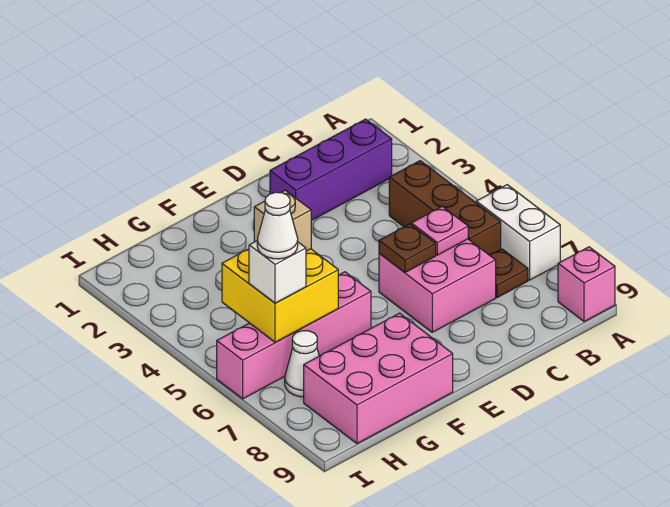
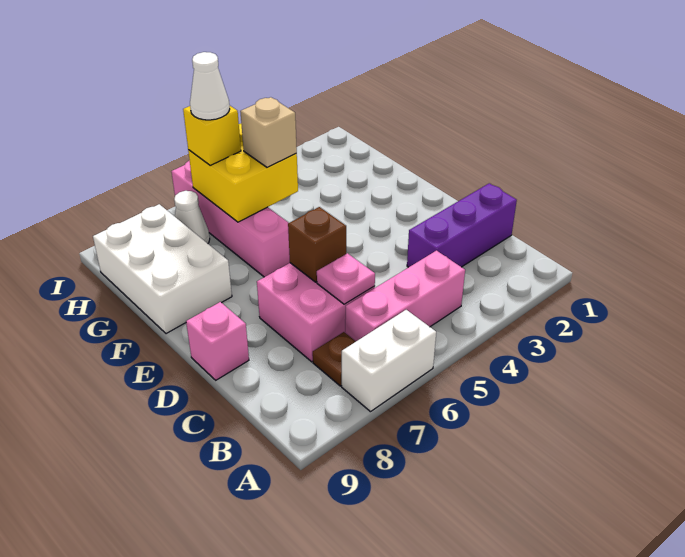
pink brick A9 level 1 -> pink brick D9 level 1
purple brick B2:D2 level 1 -> purple brick C1:C3 level 1
brown brick B4:B6 level 1 -> pink brick B4:B6 level 1
brown plate D6 level 2 -> brown brick D6 level 2
pink brick F8:H9 level 1 -> white brick F8:H9 level 1
white brick H6 level 3 -> yellow brick H6 level 3

